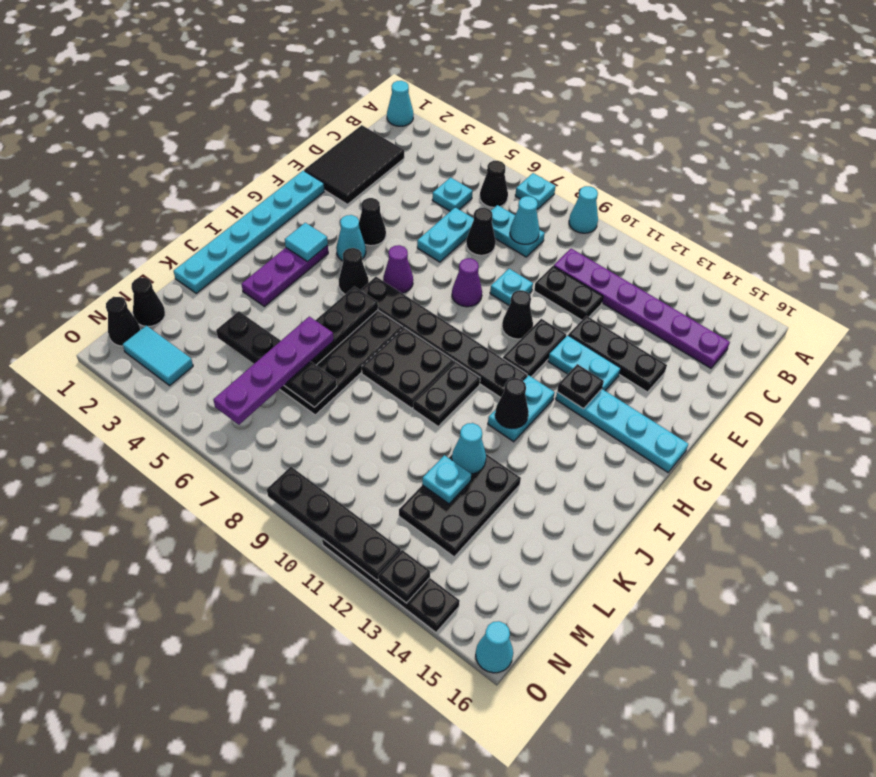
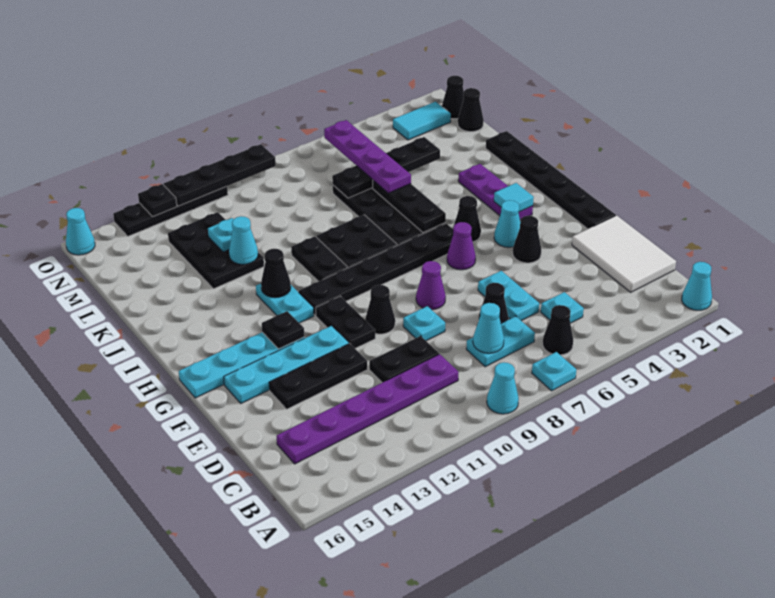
black tile C1:E2 level 1 -> white tile C1:E2 level 1
cyan plate F1:K1 level 1 -> black plate F1:K1 level 1
cyan plate F12:F13 level 1 -> cyan plate F12:F15 level 1

